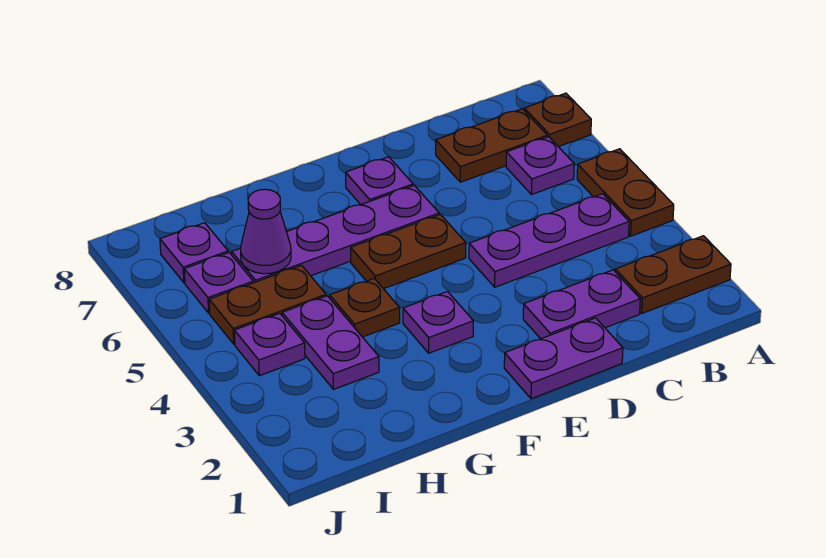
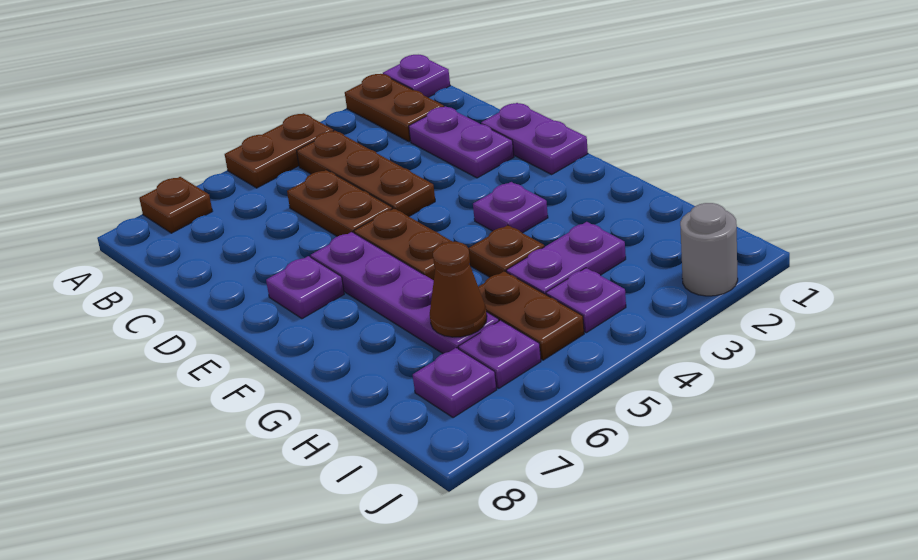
purple plate B4:D4 level 1 -> brown plate B4:D4 level 1
purple plate B6 level 1 -> purple plate A1 level 1
brown plate B7:C7 level 1 -> brown plate C5:D5 level 1
purple cone H6 level 2 -> brown cone H6 level 2
none -> grey round brick J2 level 1

